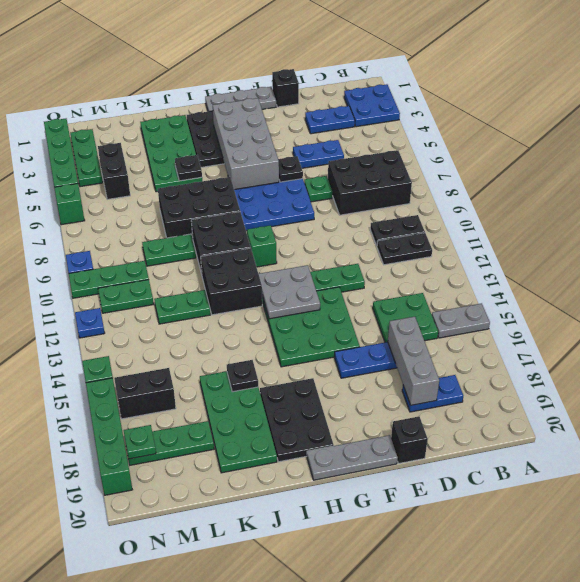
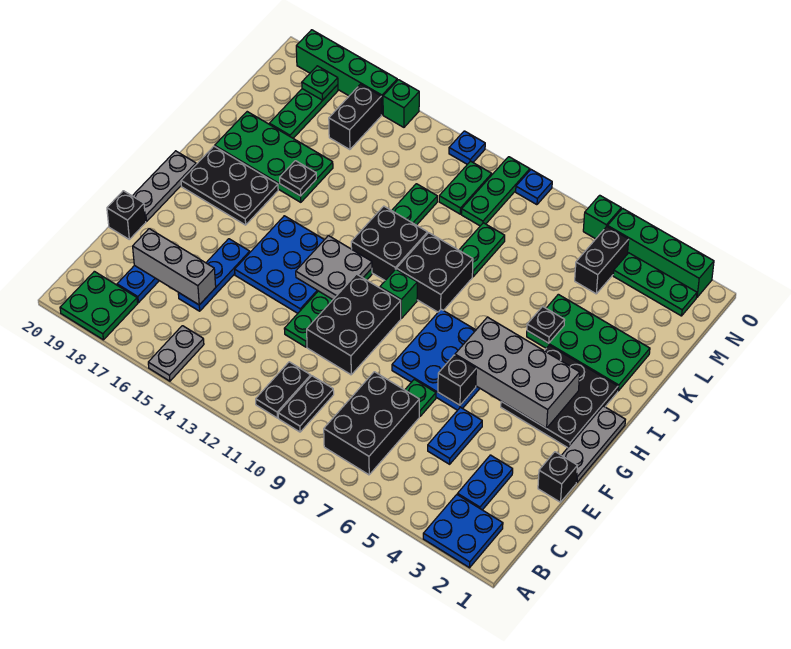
green plate C14:D15 level 1 -> green plate A18:B19 level 1
black plate F6 level 2 -> black brick F6 level 2
green plate F13:H15 level 1 -> blue plate F13:H15 level 1
black brick I7:K8 level 1 -> black brick E10:G11 level 1
black brick M4:M5 level 1 -> black brick M5:N5 level 1

